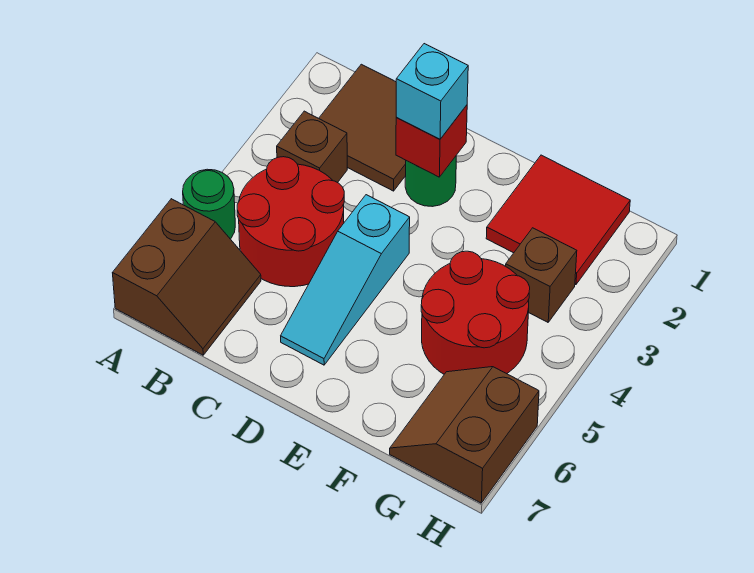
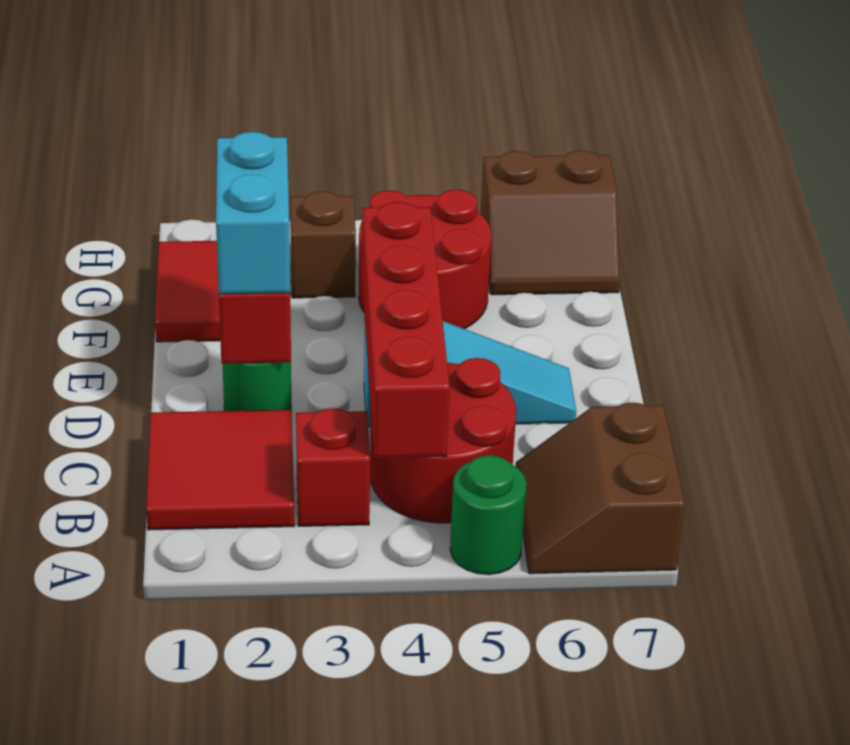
brown slope A6:B7 level 1 top A -> brown slope A6:B7 level 1 top 7
brown tile B1:C2 level 1 -> red tile B1:C2 level 1
brown brick B3 level 1 -> red brick B3 level 1
none -> red brick B4:E4 level 2
cyan brick D2 level 3 -> cyan brick D2:E2 level 3

